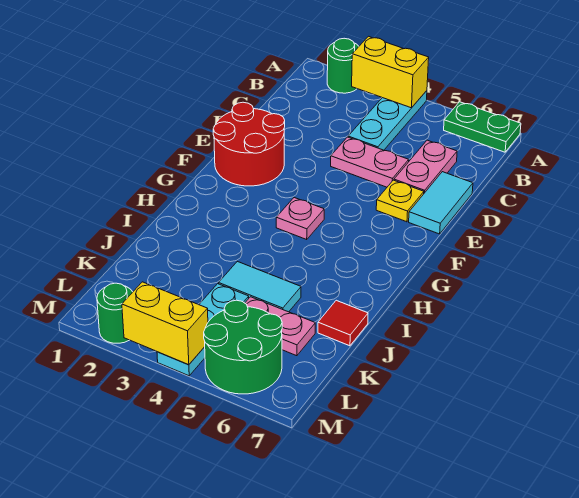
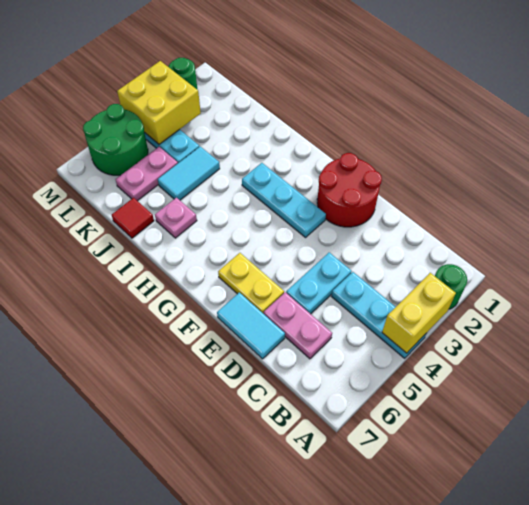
green plate A6:A7 level 1 -> none
pink plate D4:D5 level 1 -> cyan plate D4:D5 level 1
yellow plate E6 level 1 -> yellow plate E6:F6 level 1
none -> cyan plate F3:H3 level 1
pink plate G4 level 1 -> pink plate I6 level 1
yellow brick M3:M4 level 2 -> yellow brick L3:M4 level 2

